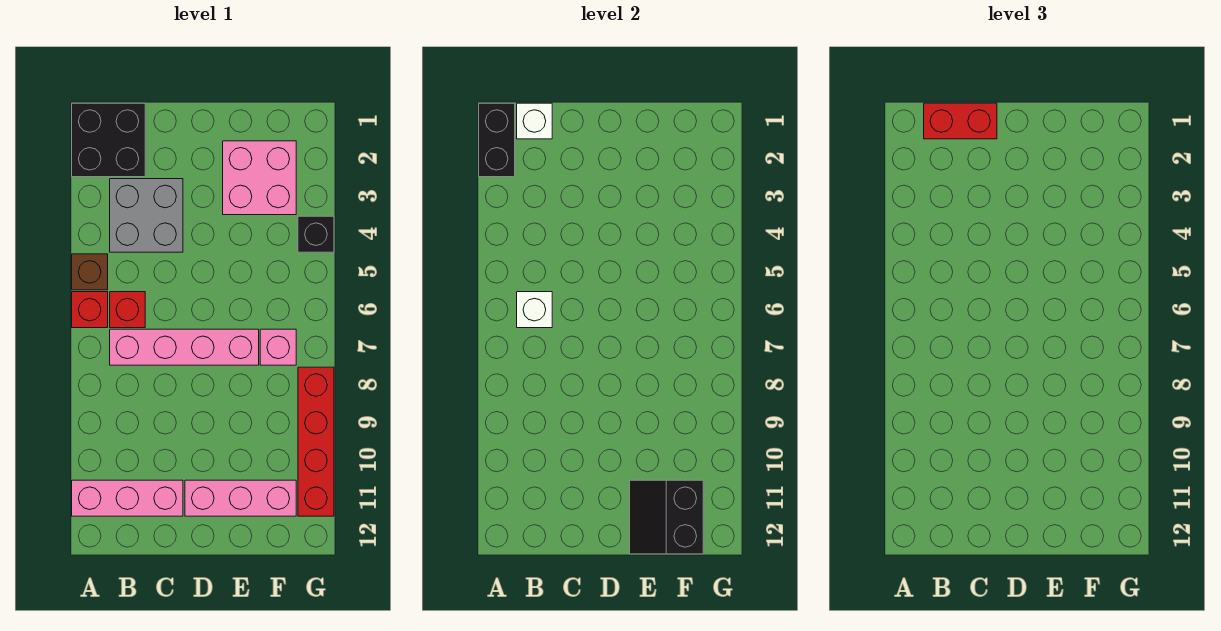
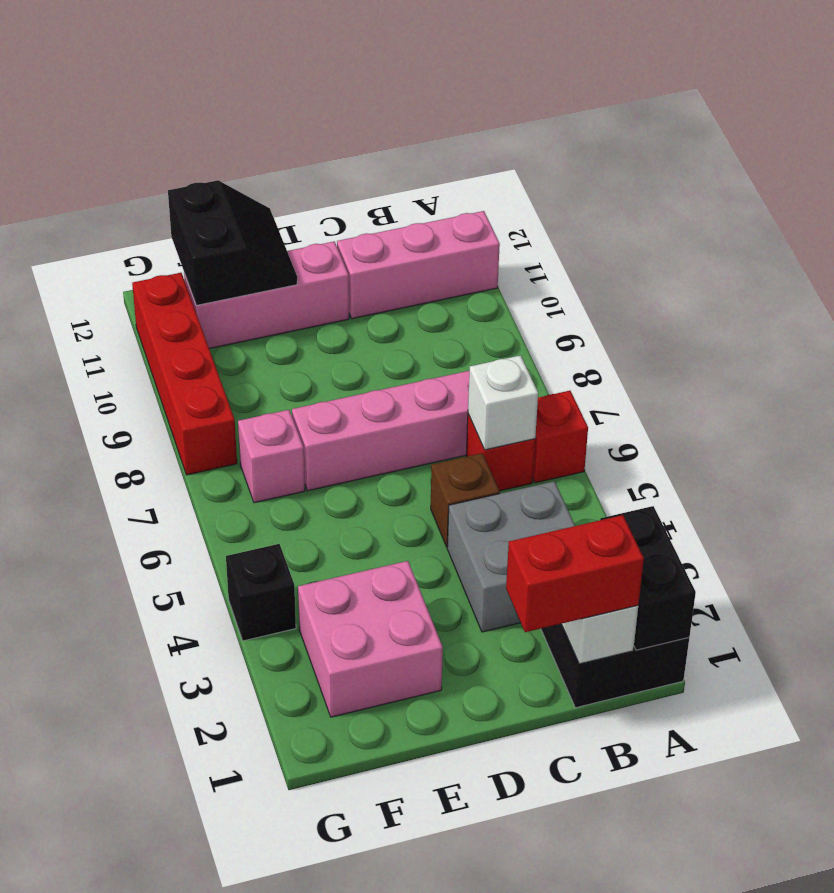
brown brick A5 level 1 -> brown brick C5 level 1

